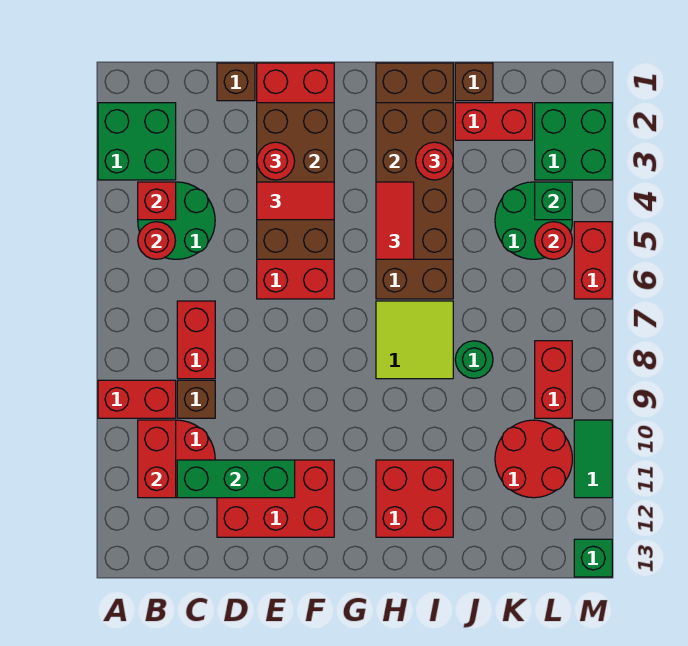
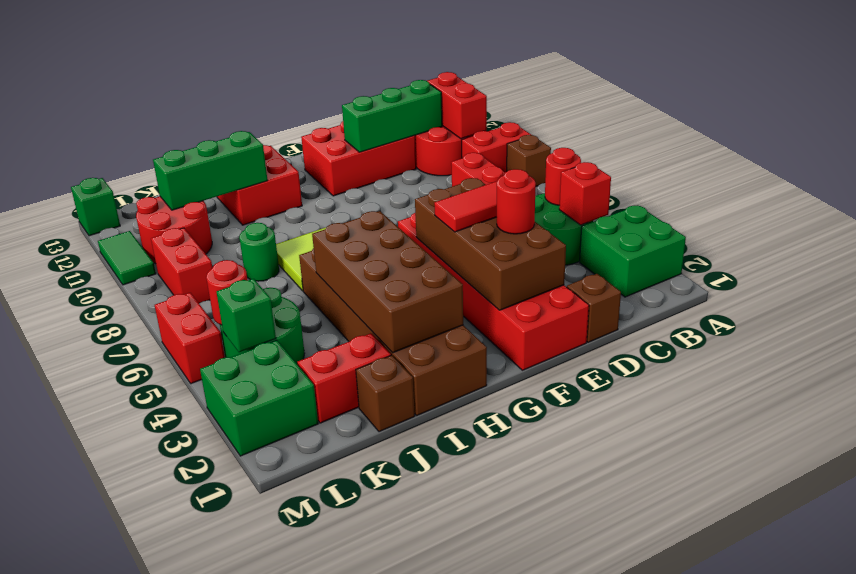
brown brick C9 level 1 -> brown brick A8 level 1
red tile H4:H5 level 3 -> none
red round brick I3 level 3 -> none
none -> green brick I11:K11 level 2

